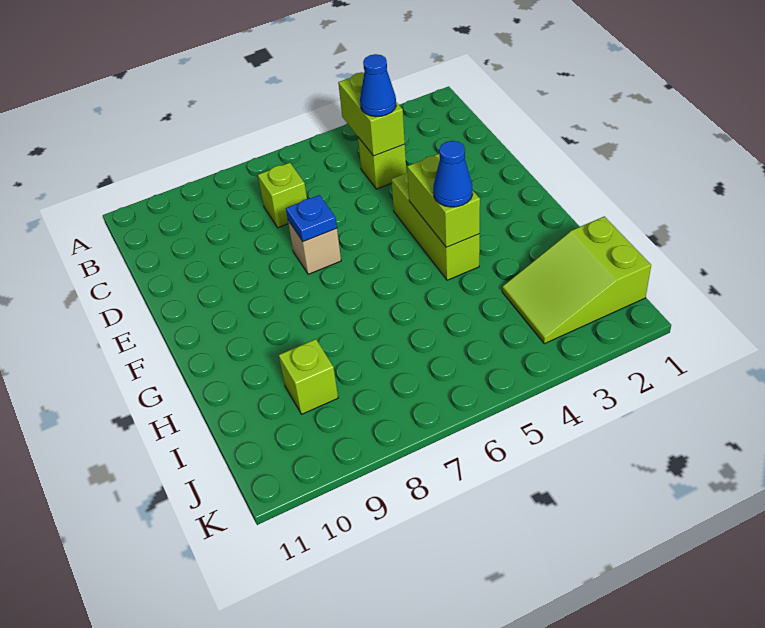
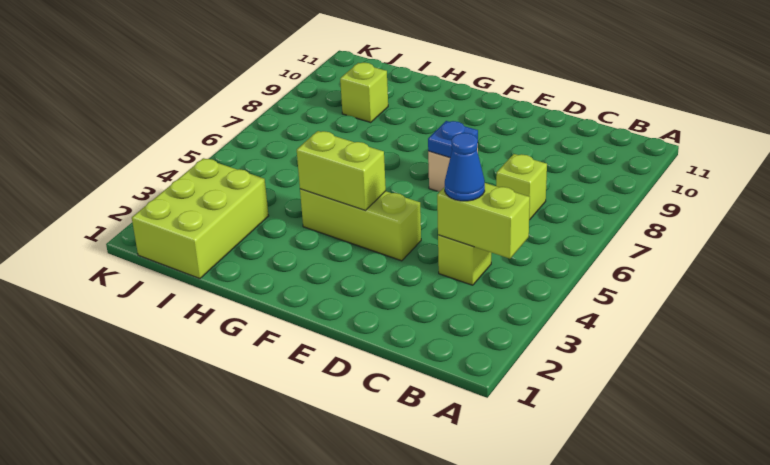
blue cone G4 level 3 -> none
lime slope I1:J3 level 1 top 1 -> lime brick I1:J3 level 1

